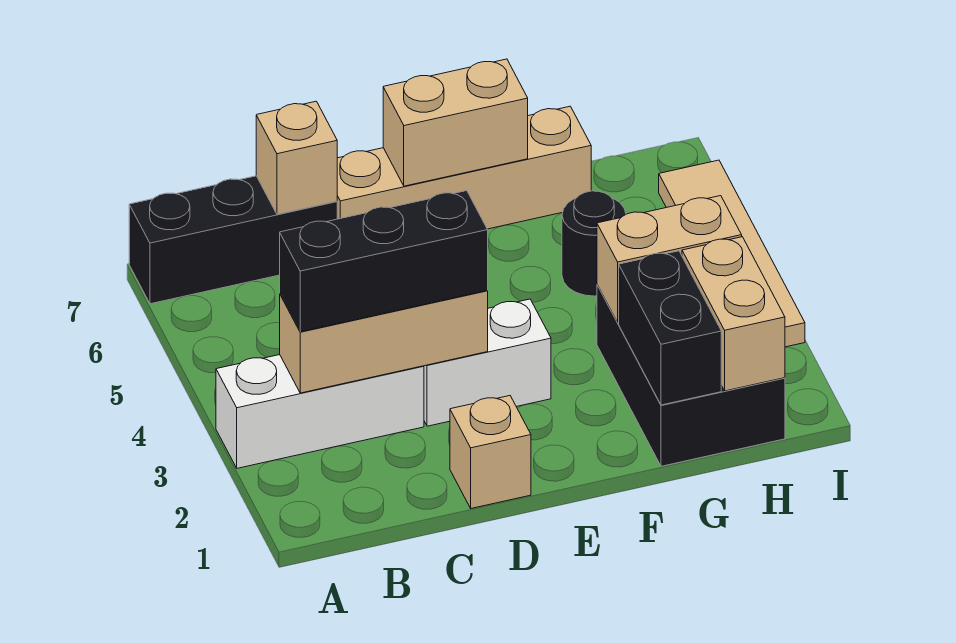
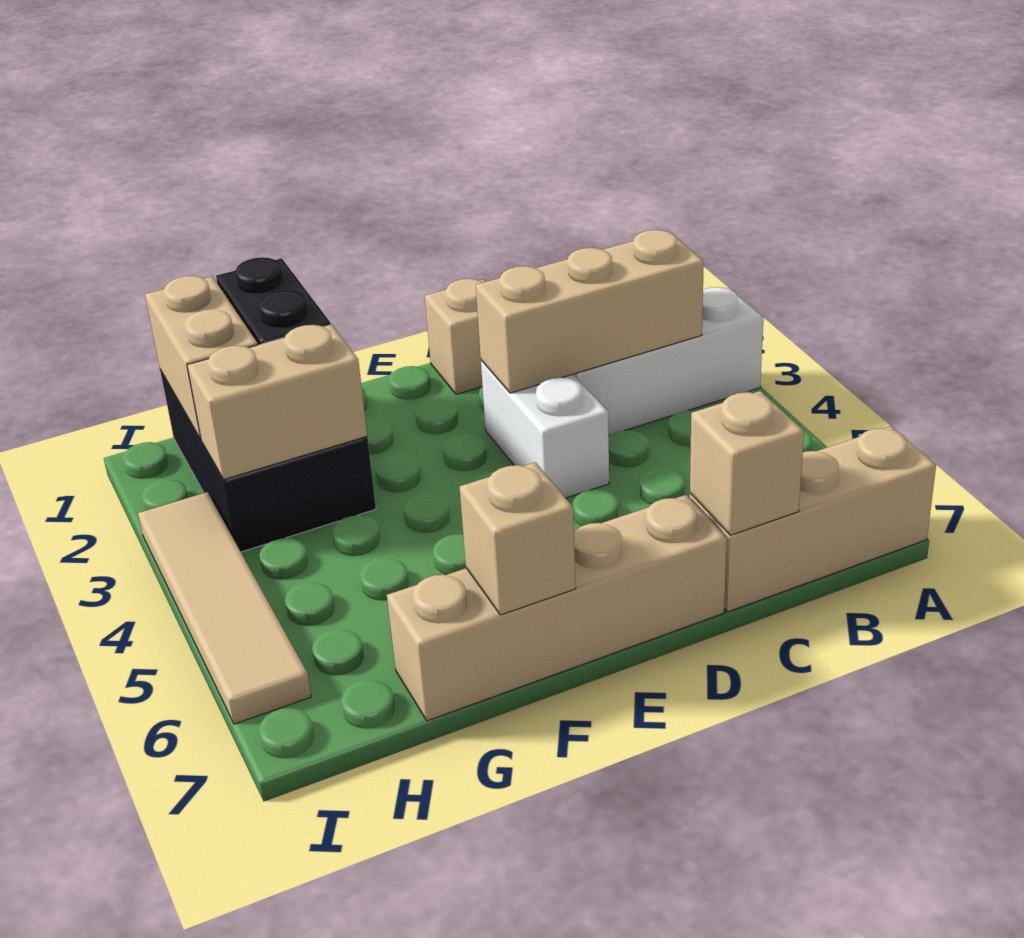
black brick A7:C7 level 1 -> tan brick A7:C7 level 1
black brick B3:D3 level 3 -> none
white brick D3:E3 level 1 -> white brick D3:D4 level 1
tan brick E7:F7 level 2 -> tan brick F7 level 2
black round brick G5 level 1 -> none

